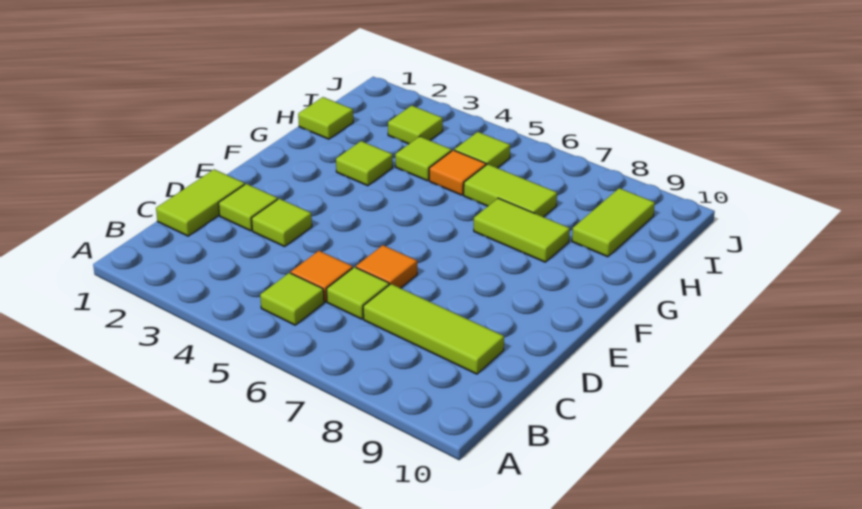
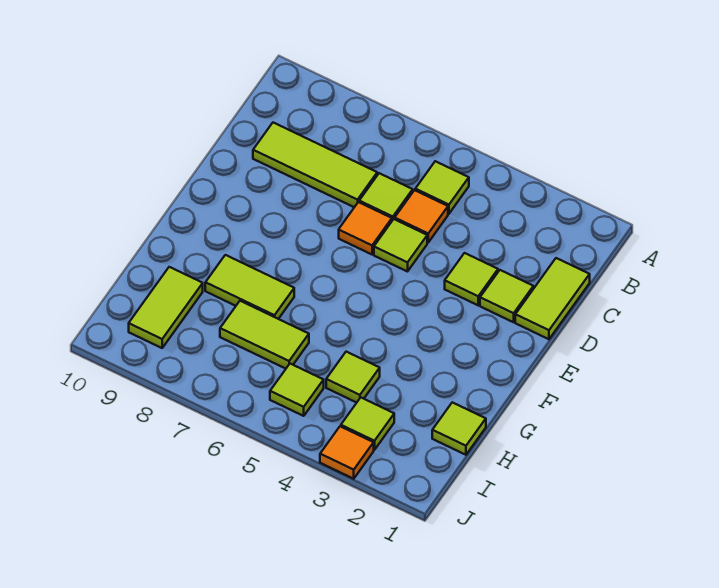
lime tile G3 level 1 -> lime tile D5 level 1
orange tile H5 level 1 -> orange tile J3 level 1

